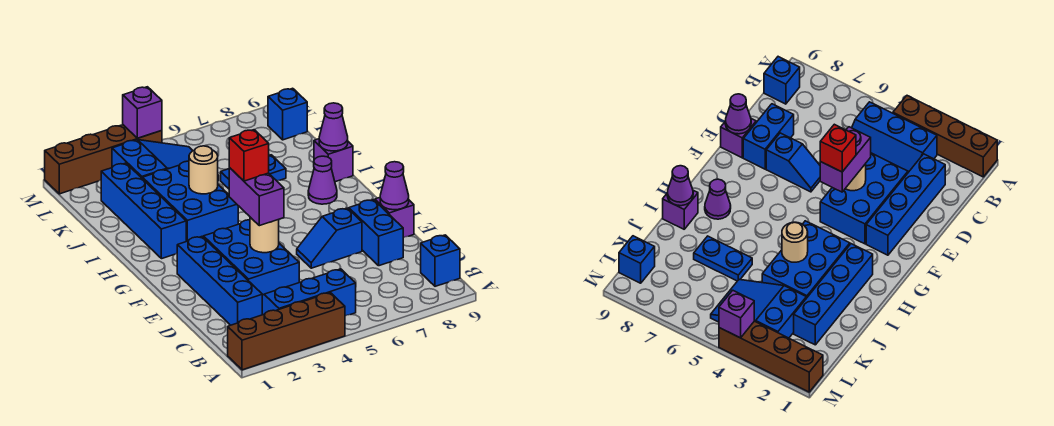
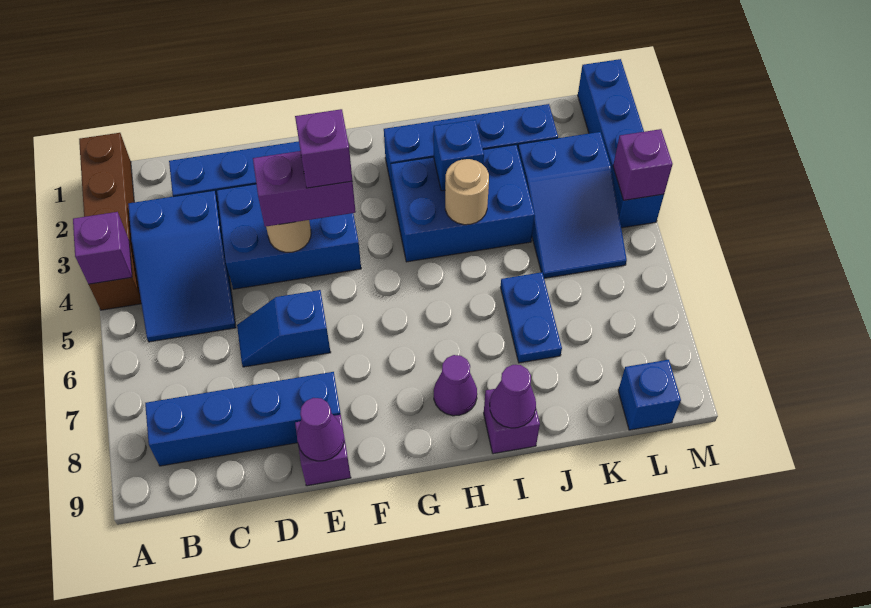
none -> purple brick A4 level 2
blue slope B3:C5 level 1 top B -> blue slope B3:C5 level 1 top 3
blue brick B9 level 1 -> blue brick I3 level 2
blue brick D8:E8 level 1 -> blue brick B8:E8 level 1
blue slope E6:E7 level 1 top 7 -> blue slope D6:E6 level 1 top E
red brick F4 level 4 -> purple brick F4 level 4
brown brick M1:M4 level 1 -> blue brick M1:M4 level 1

